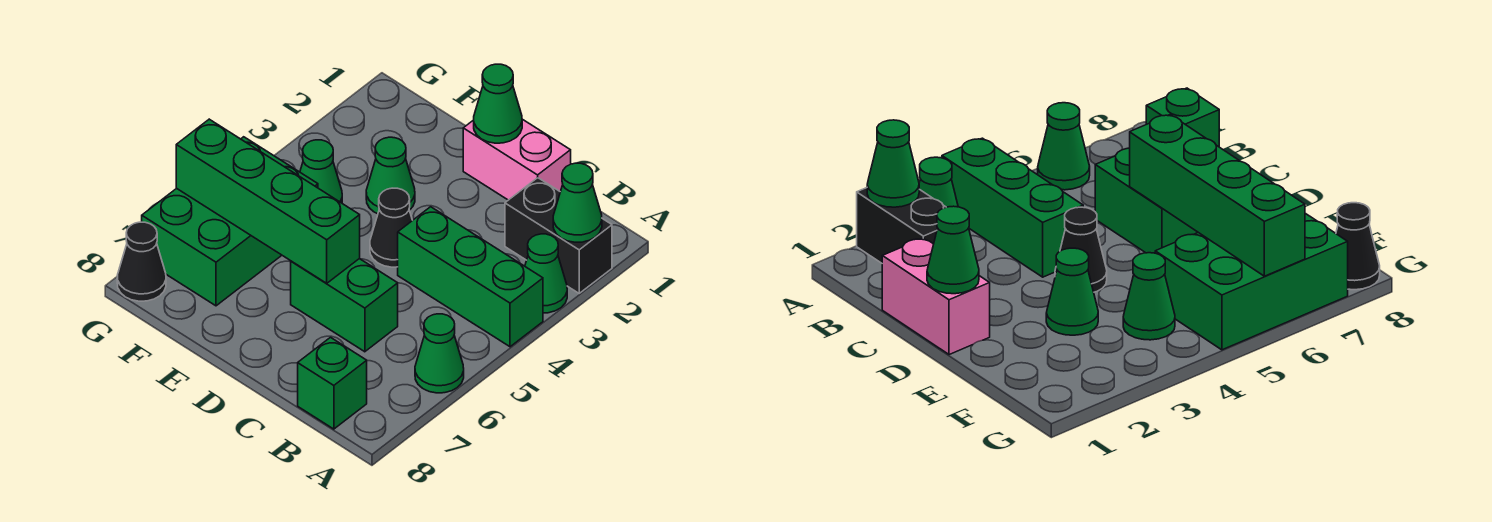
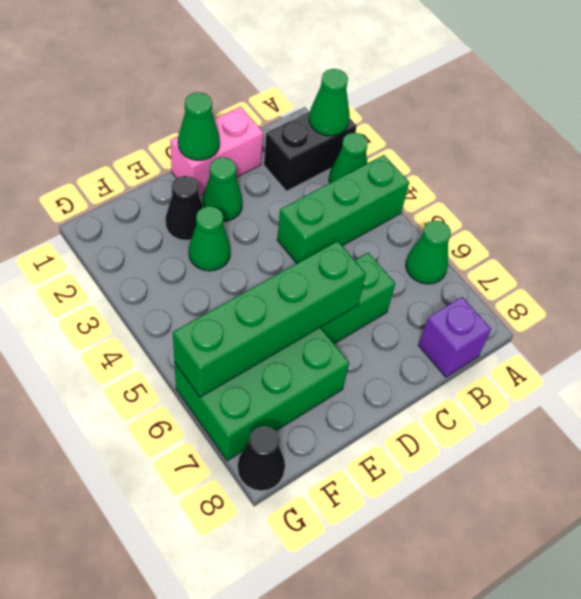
green brick B8 level 1 -> purple brick B8 level 1
black cone D4 level 1 -> black cone E2 level 1
green cone F4 level 1 -> green cone D2 level 1
green brick F5:G7 level 1 -> green brick E6:G7 level 1

